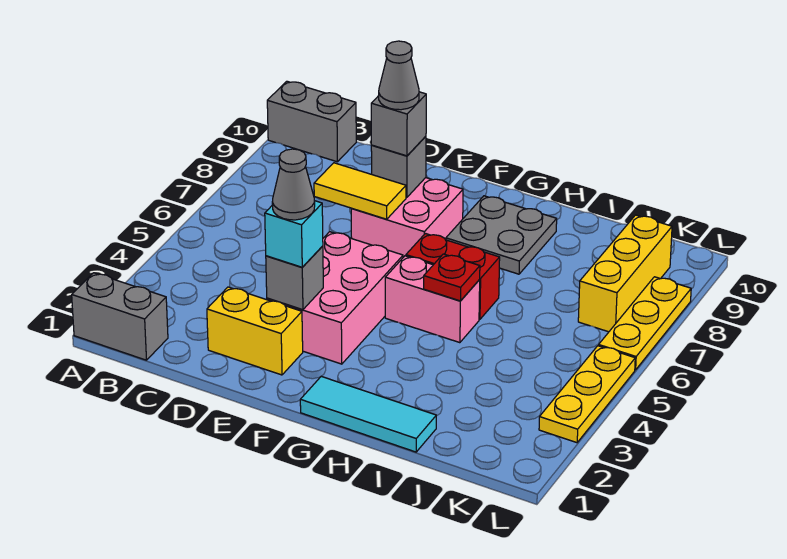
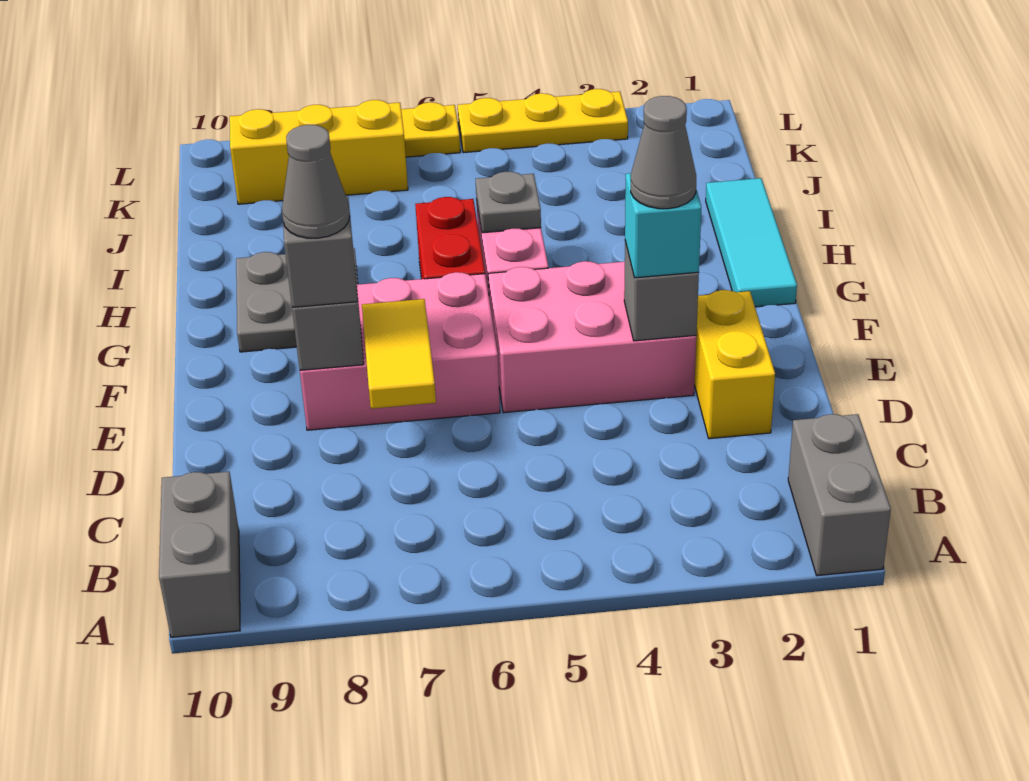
pink brick E7:F8 level 1 -> pink brick E6:F8 level 1
red plate H5 level 2 -> grey plate H5 level 2

